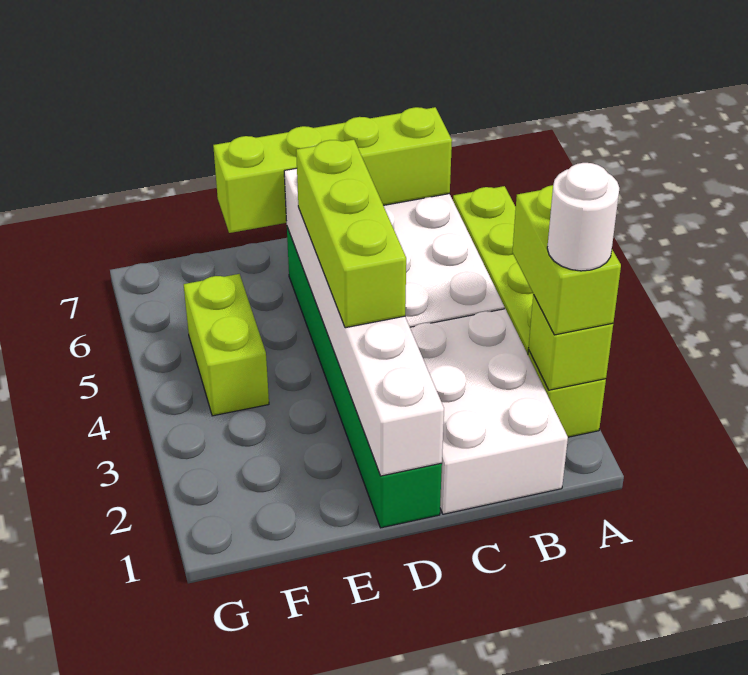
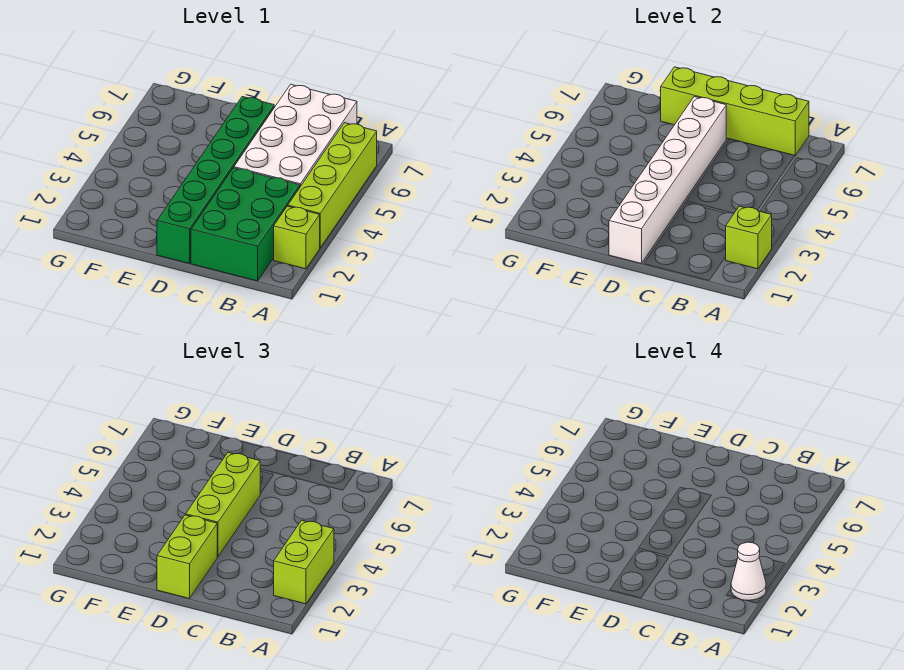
white round brick A2 level 4 -> white cone A2 level 4
white brick B1:C3 level 1 -> green brick B1:C3 level 1
lime brick F4:F5 level 1 -> lime brick D1:D2 level 3

